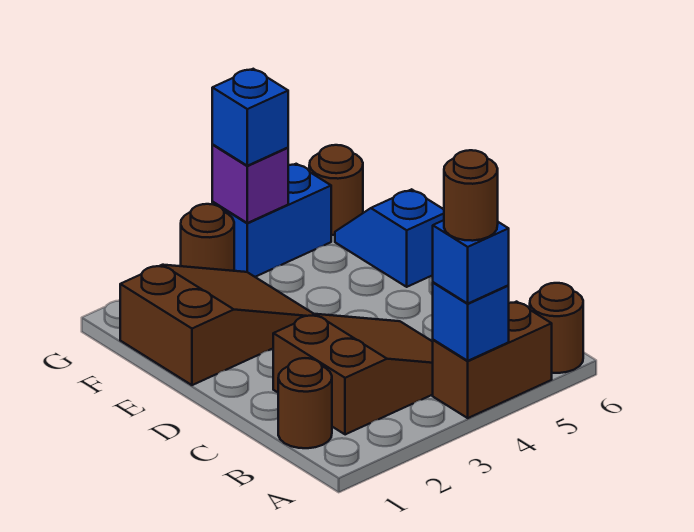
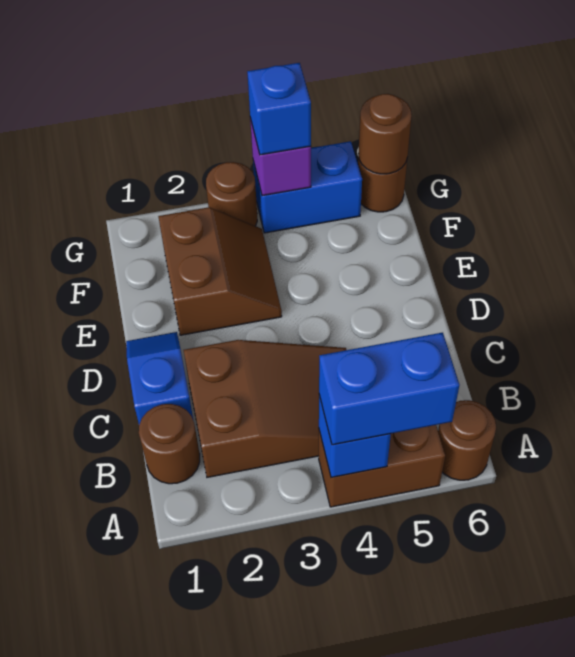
blue brick A4 level 3 -> blue brick A4:A5 level 3
brown round brick A4 level 4 -> brown round brick G6 level 2
brown slope E1:F3 level 1 top 1 -> brown slope E2:F3 level 1 top 2
blue slope E6:F6 level 1 top E -> blue slope C1:D1 level 1 top C

